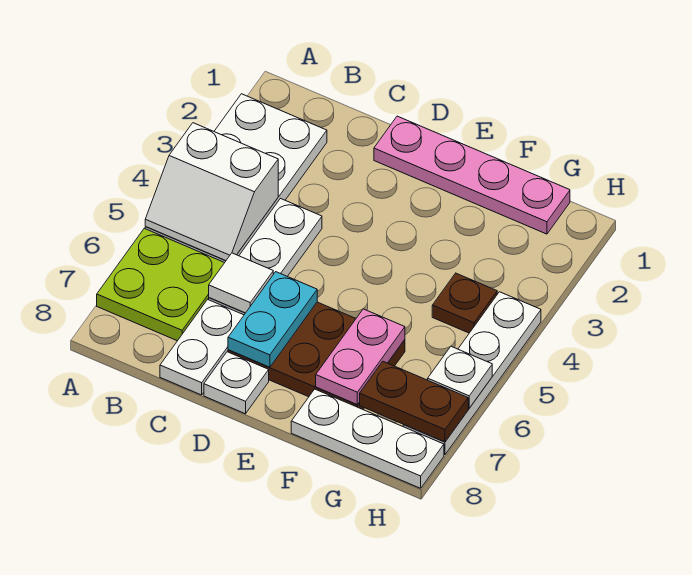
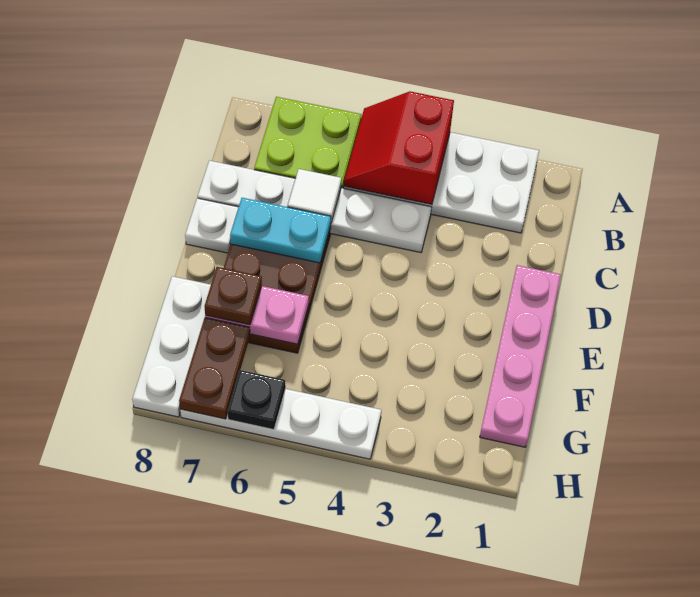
white slope A4:B5 level 2 top 4 -> red slope A4:B5 level 2 top 4
brown plate G4 level 1 -> brown plate F7 level 3
white plate H6 level 2 -> black plate H6 level 2

